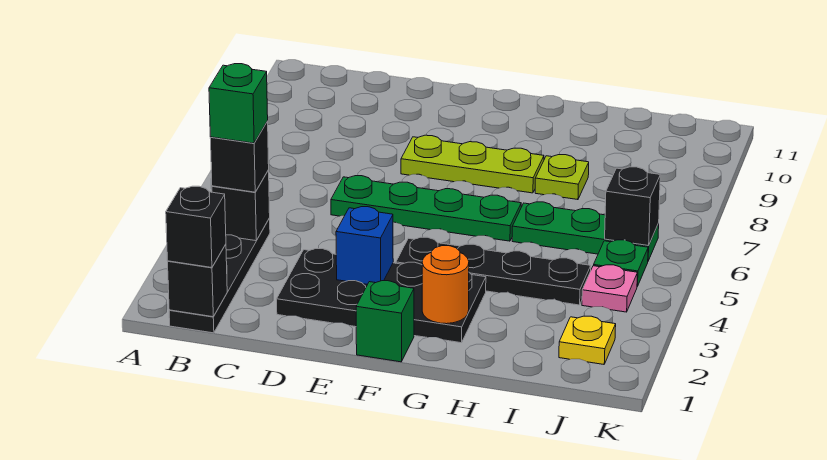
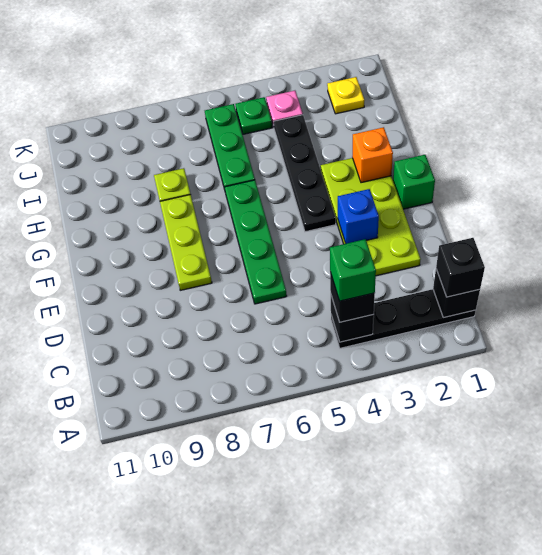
black plate D2:G3 level 1 -> lime plate D2:G3 level 1
orange round brick G2 level 2 -> orange brick G2 level 2
black brick J6 level 2 -> none

